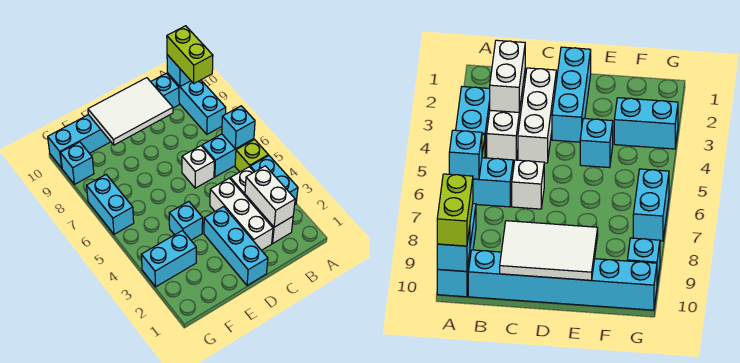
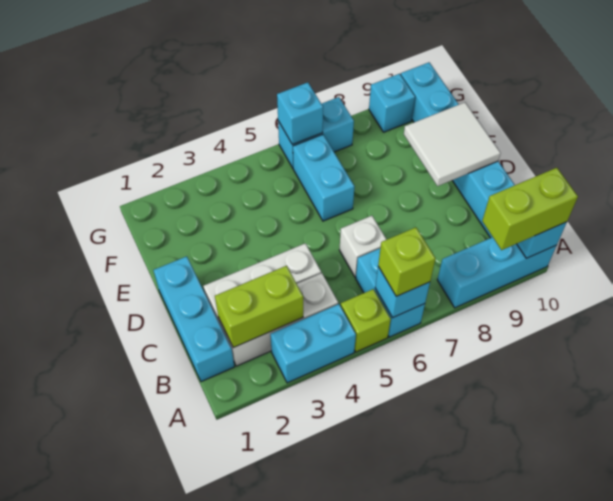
none -> lime brick A6 level 3
white brick B2:B3 level 2 -> lime brick B2:B3 level 2
white tile C9:E10 level 2 -> white tile D9:E10 level 2
cyan brick D1:D3 level 1 -> cyan brick B1:D1 level 1
cyan brick E4 level 1 -> cyan brick G6 level 2
cyan brick F3:G3 level 1 -> cyan brick E6:F6 level 1

